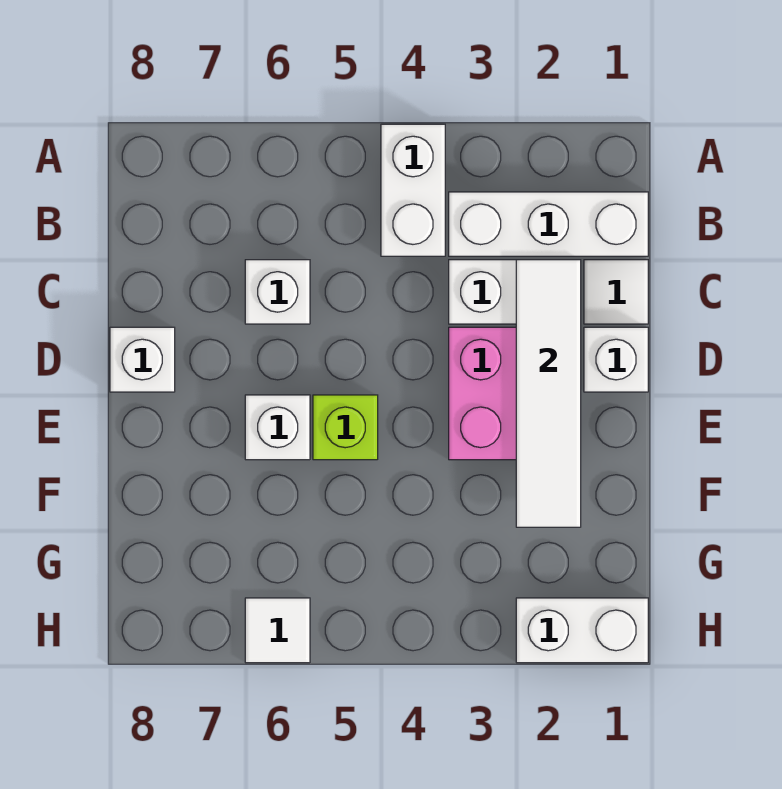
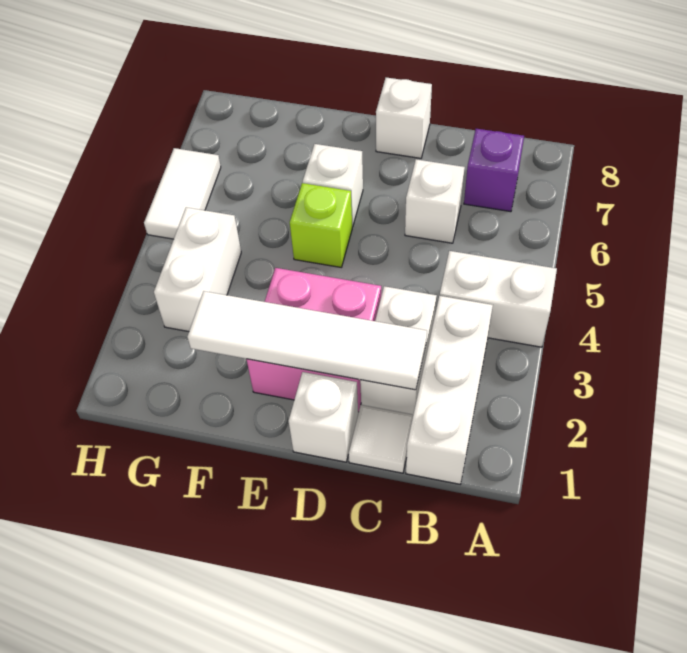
none -> purple brick B7 level 1
white brick H1:H2 level 1 -> white brick G3:G4 level 1
white tile H6 level 1 -> white tile H5:H6 level 1

